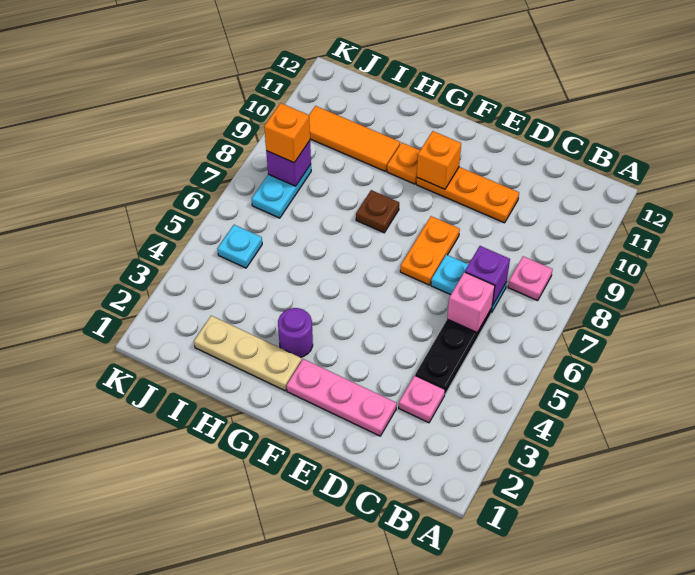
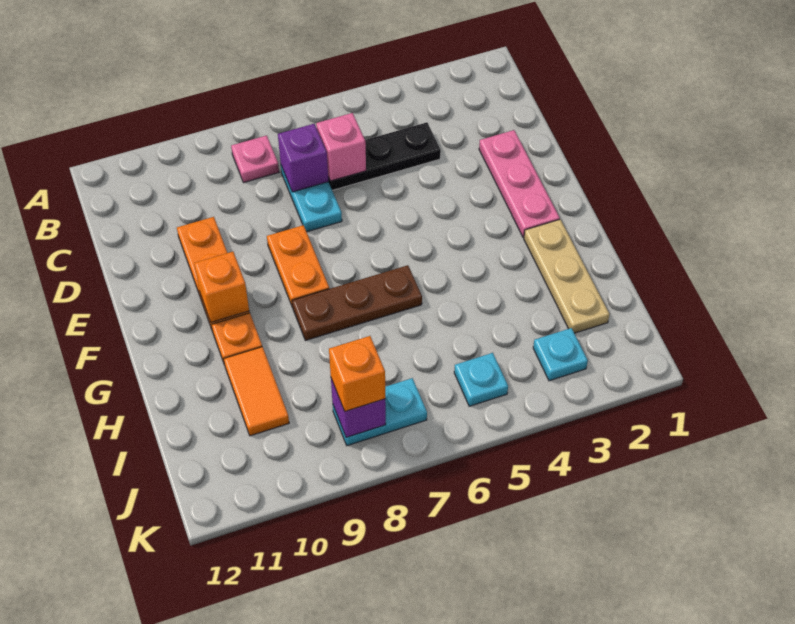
pink plate C3 level 1 -> none
orange plate E7:E8 level 1 -> orange plate E8:F8 level 1
purple round brick G3 level 1 -> none
brown plate G8 level 1 -> brown plate G6:G8 level 1
orange tile H10:J10 level 1 -> orange tile H10:I10 level 1
none -> cyan plate J3 level 1

